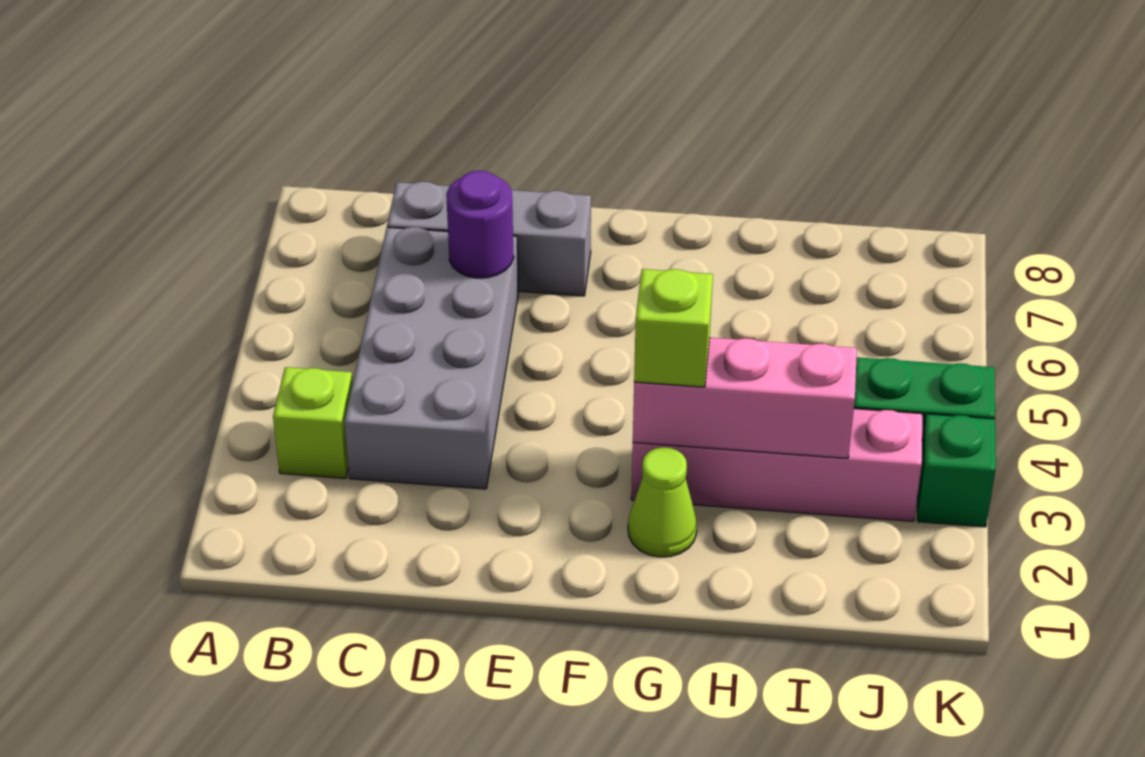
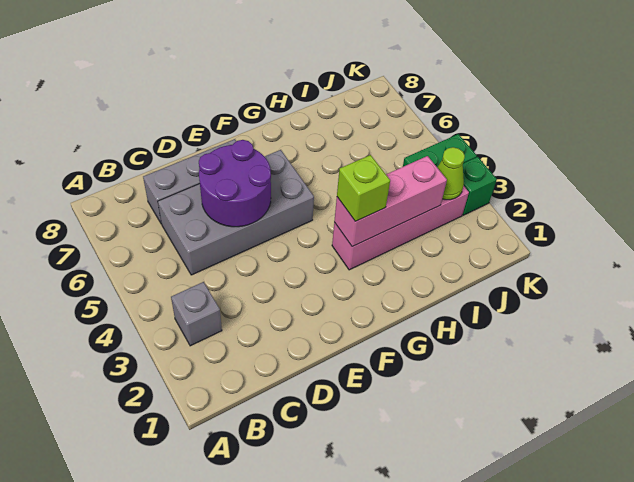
lime brick B3 level 1 -> grey brick B3 level 1
grey brick C3:D6 level 1 -> grey brick C5:F6 level 1
purple round brick D6 level 2 -> purple round brick D5:E6 level 2
lime cone G2 level 1 -> lime cone J3 level 2

